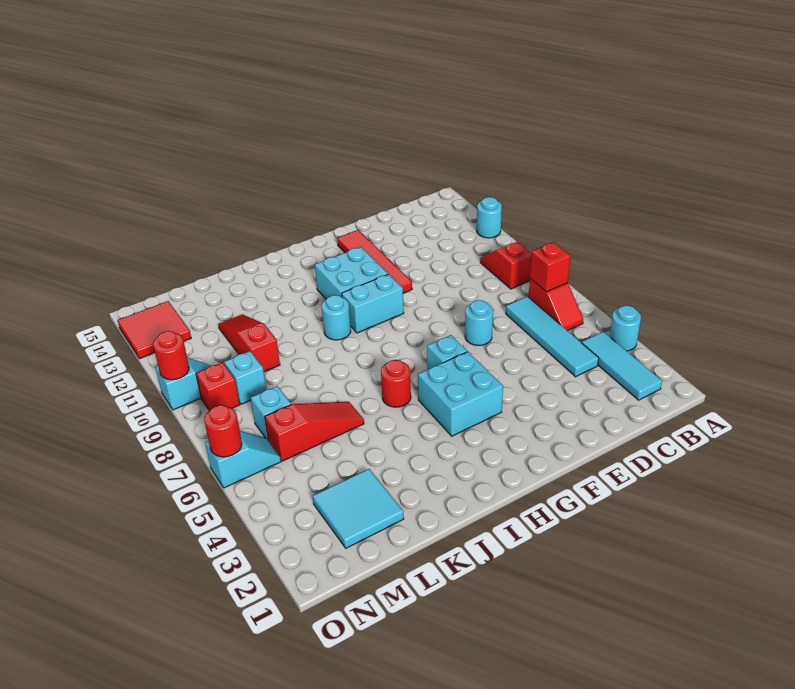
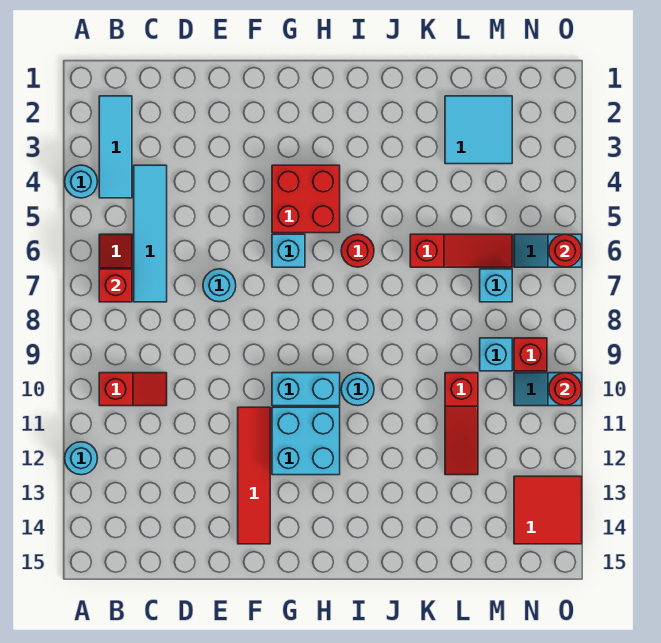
red slope B9:B10 level 1 top 9 -> red slope B10:C10 level 1 top B
cyan brick G4:H5 level 1 -> red brick G4:H5 level 1
red slope K6:M6 level 1 top M -> red slope K6:M6 level 1 top K

